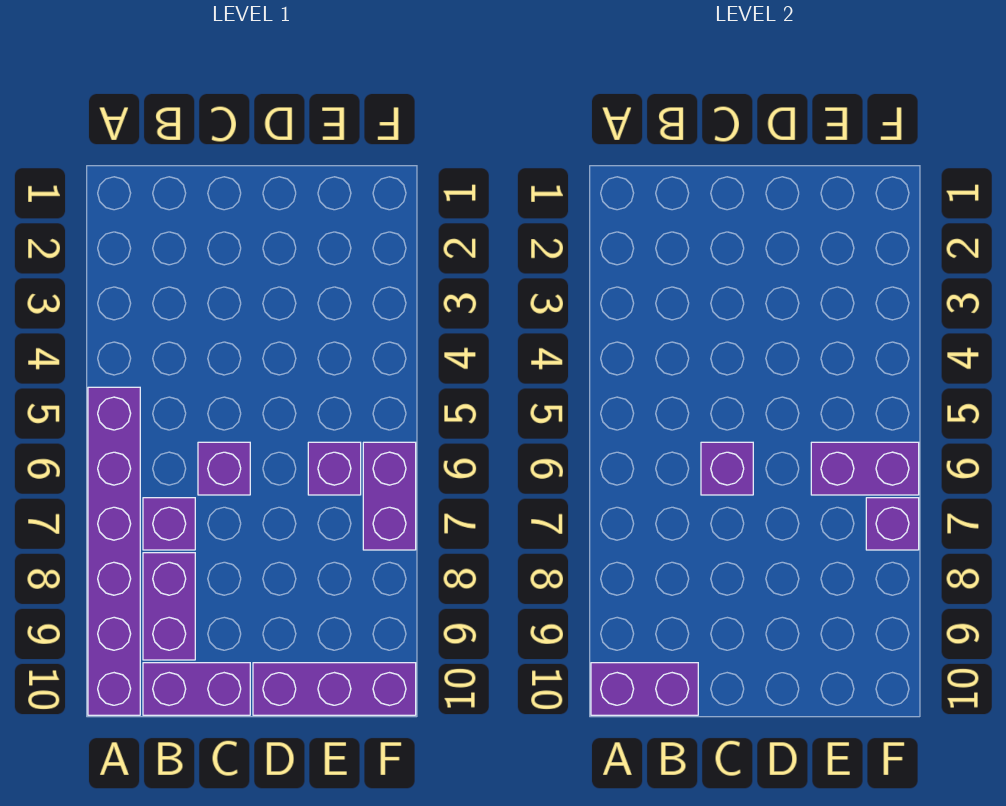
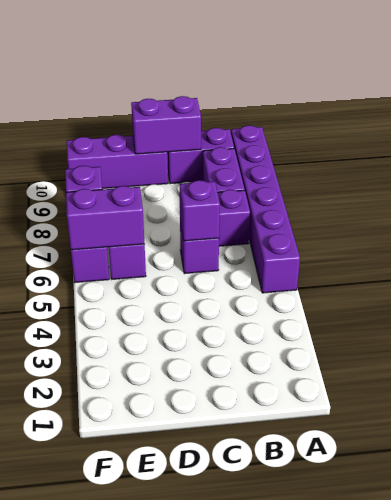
purple brick A10:B10 level 2 -> purple brick C10:D10 level 2

